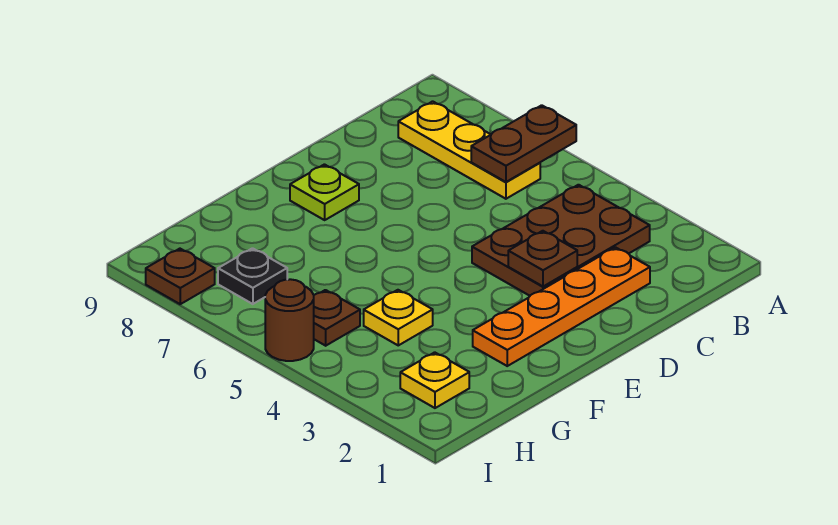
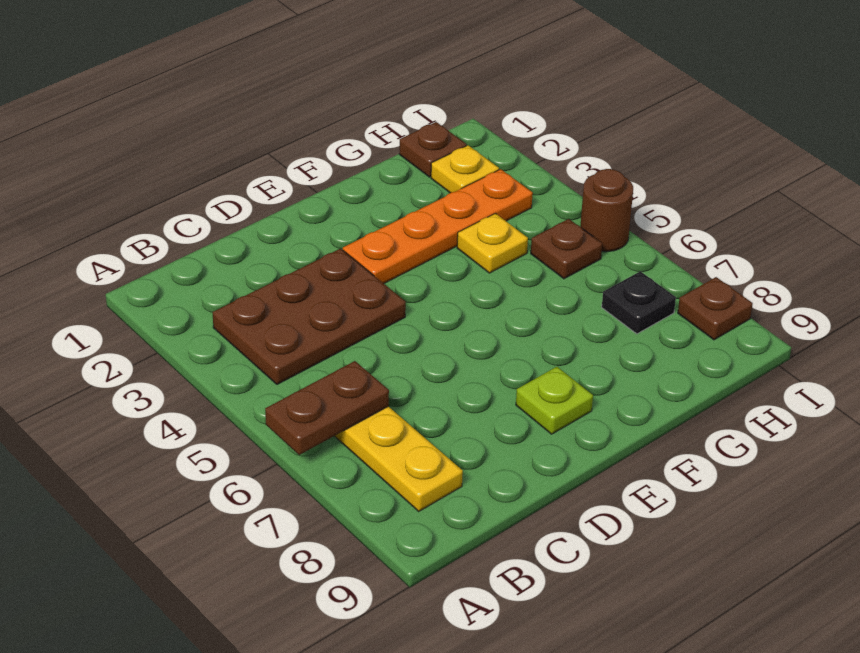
orange plate C2:F2 level 1 -> orange plate E3:H3 level 1
brown plate D3 level 2 -> brown plate H1 level 1

